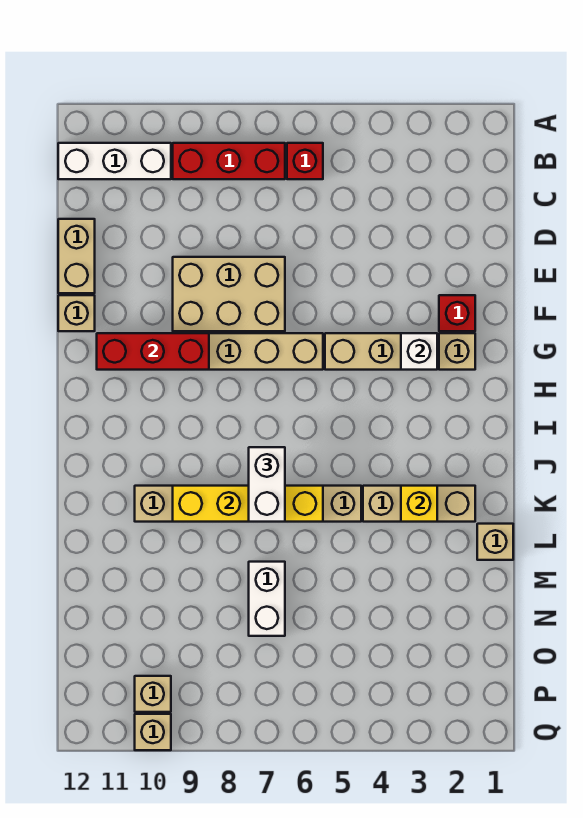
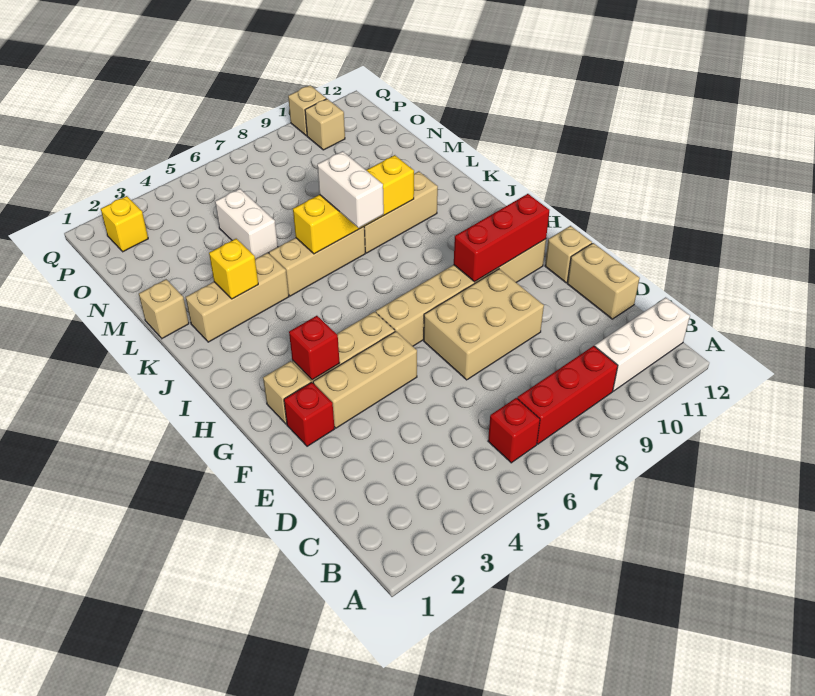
none -> tan brick F3:F5 level 1
white brick G3 level 2 -> red brick G3 level 2
white brick M7:N7 level 1 -> white brick M5:N5 level 1
none -> yellow brick P2 level 1

